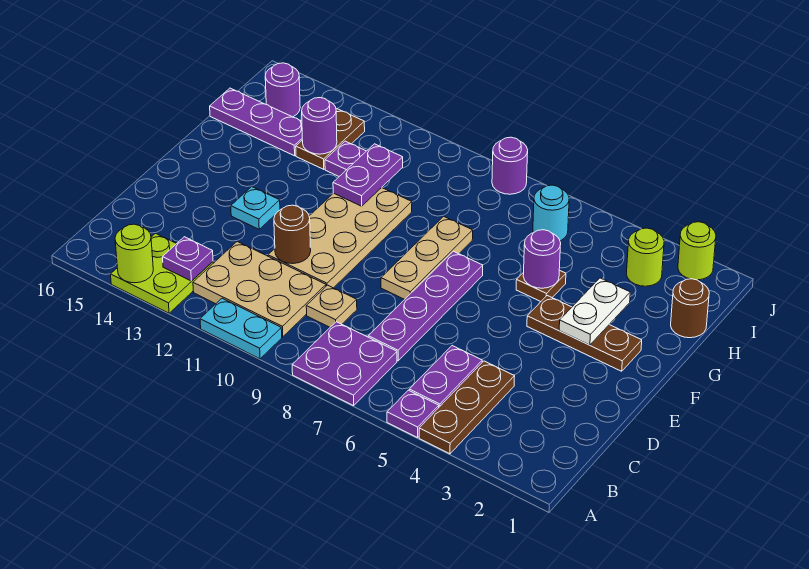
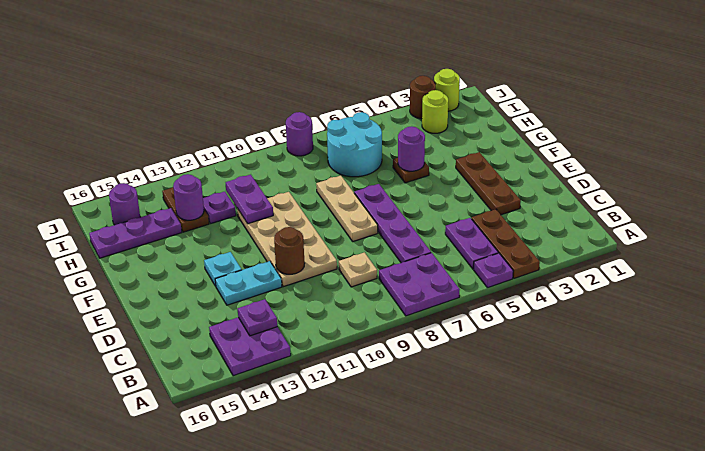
cyan plate A10:A11 level 1 -> cyan plate D12:D13 level 1
lime plate A13:B14 level 1 -> purple plate A13:B14 level 1
lime round brick A14 level 2 -> none
tan plate B10:C12 level 1 -> none
brown plate F2:F4 level 1 -> brown plate D3:F3 level 1
white plate F3:G3 level 2 -> none
brown round brick H1 level 1 -> brown round brick J3 level 1
cyan round brick I6 level 1 -> cyan round brick H6:I7 level 1

